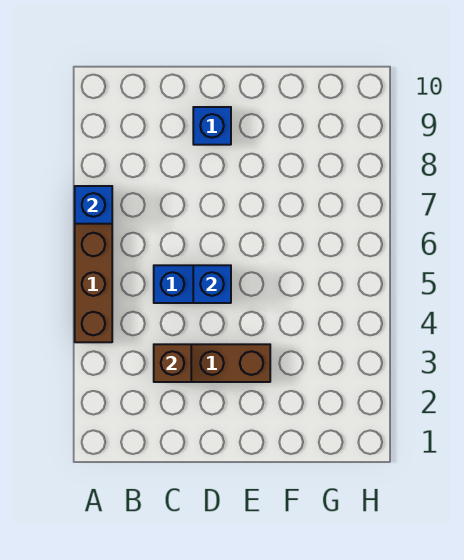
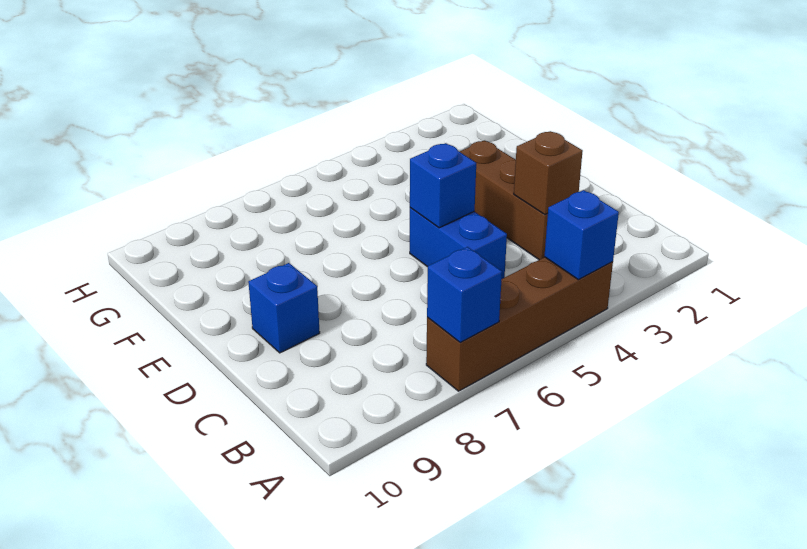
none -> blue brick A4 level 2

